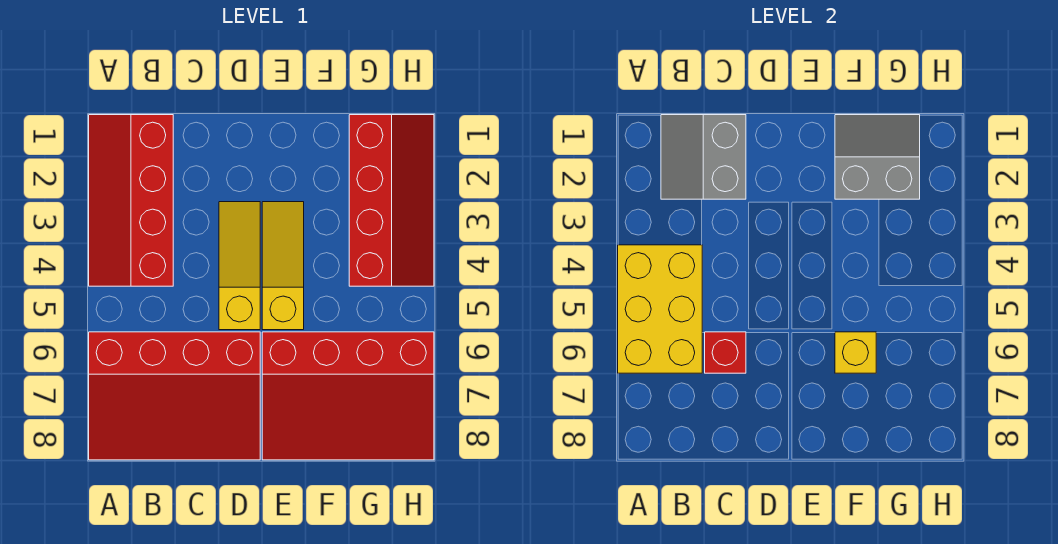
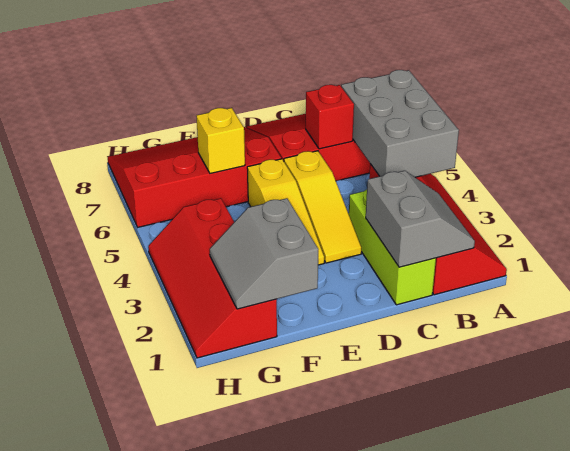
yellow brick A4:B6 level 2 -> grey brick A4:B6 level 2
none -> lime brick C1:C3 level 1
grey slope F1:G2 level 2 top 2 -> grey slope F1:G2 level 2 top F

